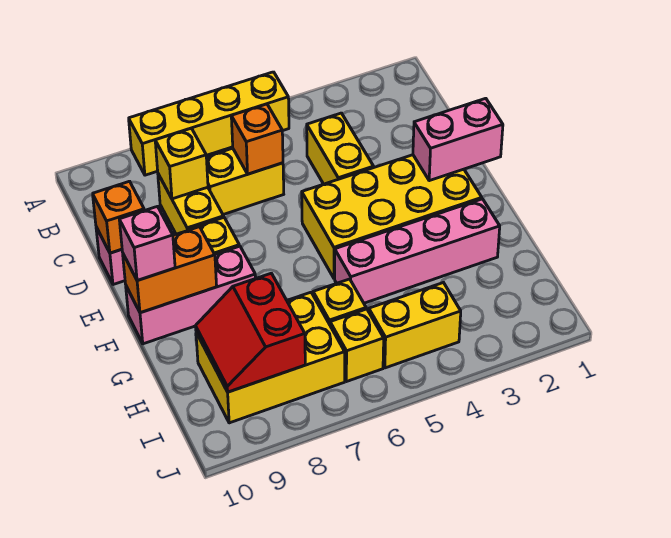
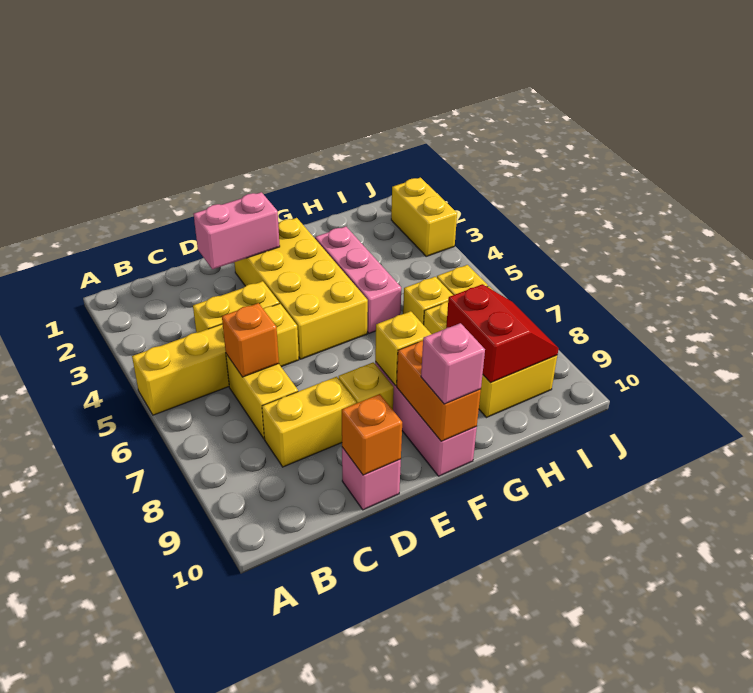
yellow brick A5:A8 level 1 -> yellow brick A5:D5 level 1
yellow brick C8 level 2 -> yellow brick F8 level 2
pink brick E1:E2 level 2 -> pink brick D2:E2 level 2
pink brick G2:G5 level 1 -> pink brick G3:G5 level 1
red slope H8:I9 level 2 top 8 -> red slope H8:I9 level 2 top H
yellow brick I4:I5 level 1 -> yellow brick J2:J3 level 1

